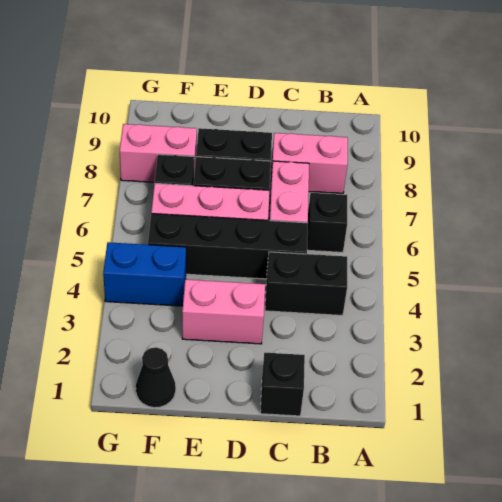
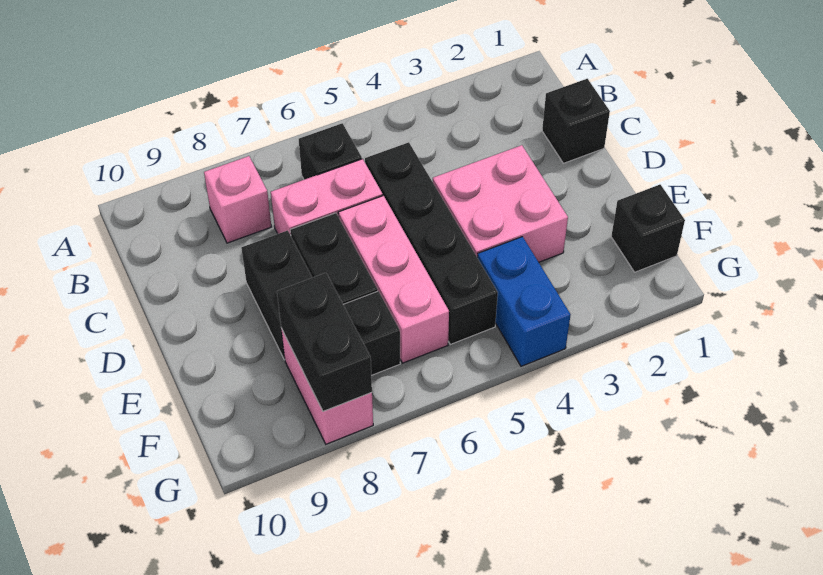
black brick B4:C4 level 1 -> black brick F8:G8 level 2
pink brick B8:C8 level 1 -> pink brick B8 level 1
pink brick D3:E3 level 1 -> pink brick D3:E4 level 1
black cone F1 level 1 -> black brick F1 level 1

